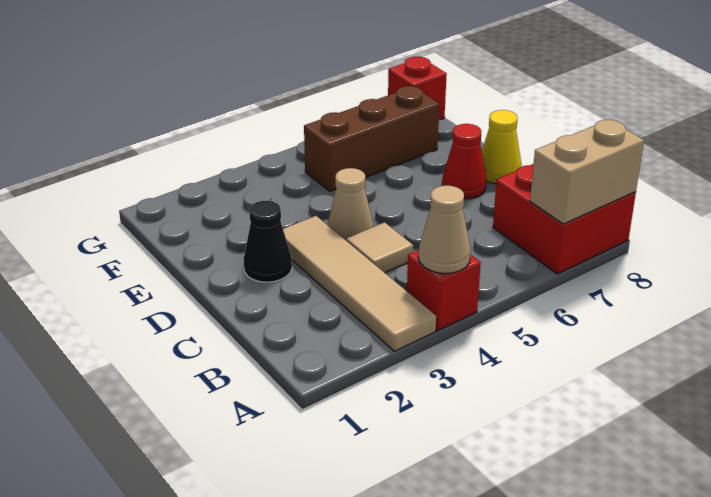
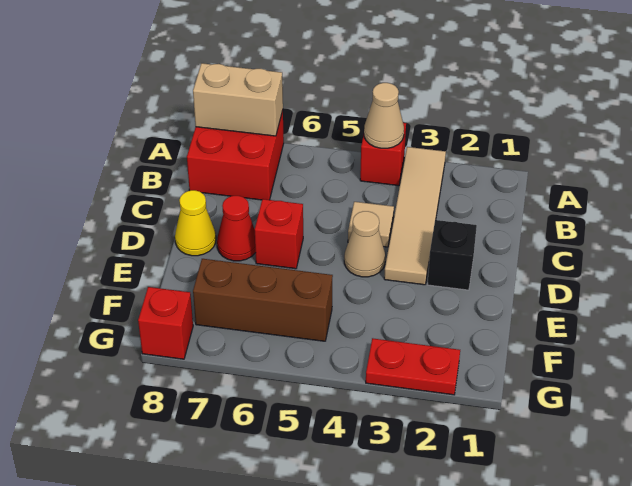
black cone D2 level 1 -> black brick D2 level 1
none -> red brick D6 level 1
none -> red plate G2:G3 level 1

